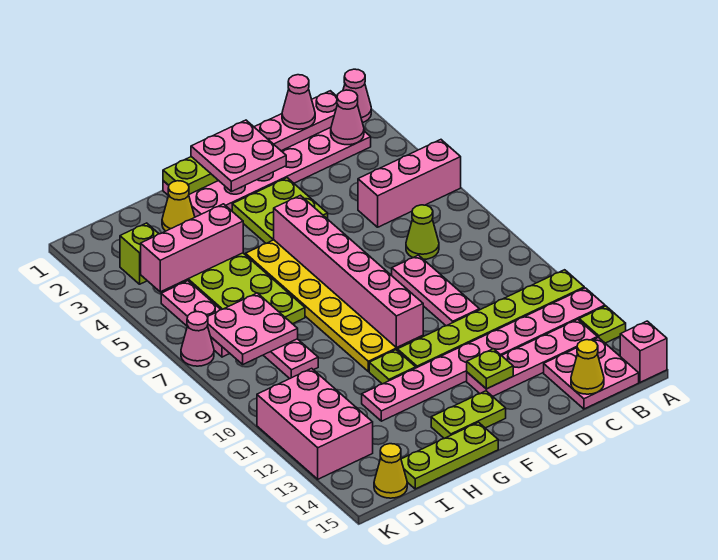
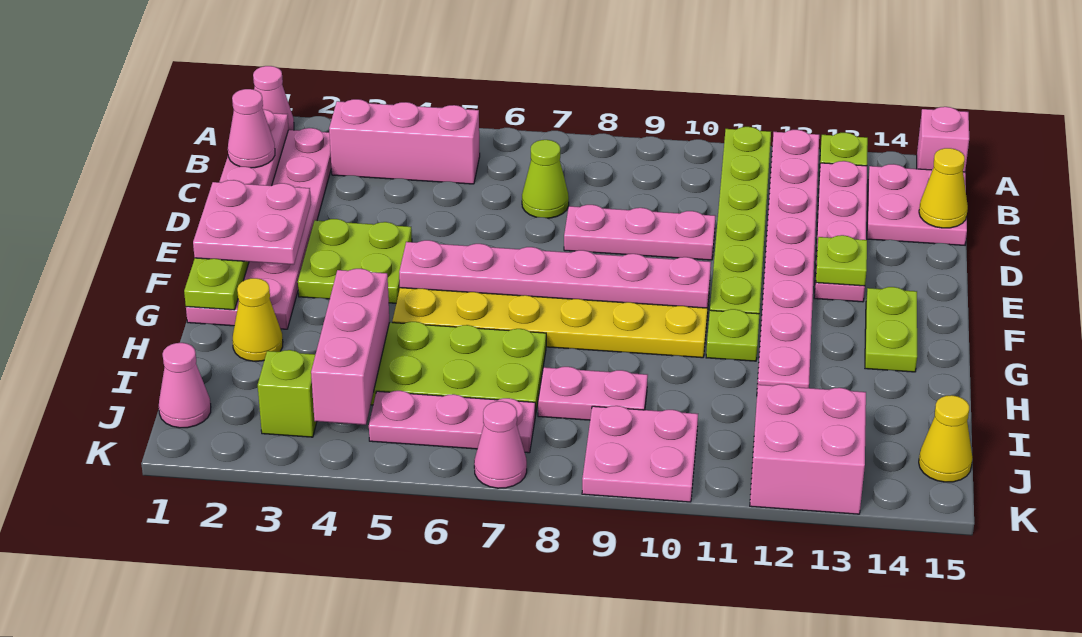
pink brick A5:C5 level 1 -> pink brick B3:B5 level 1
pink cone B2 level 2 -> pink cone J1 level 1
pink brick F5:F10 level 2 -> pink plate F5:F10 level 2
lime plate G15:I15 level 1 -> none
pink plate I7:J8 level 2 -> pink plate J9:K10 level 1
pink brick J11:K13 level 1 -> pink brick J12:K13 level 1

